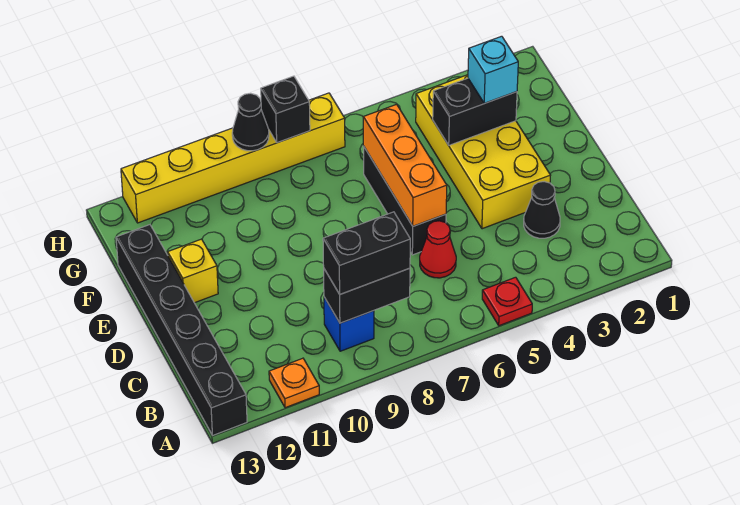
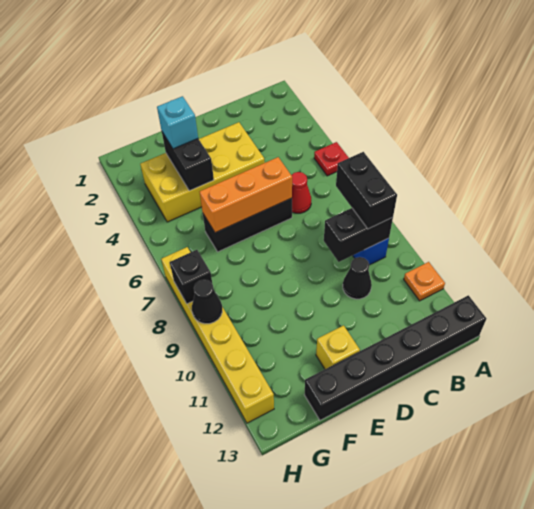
black brick B8:B9 level 2 -> black brick B9:C9 level 2
black cone C3 level 1 -> black cone C10 level 1

